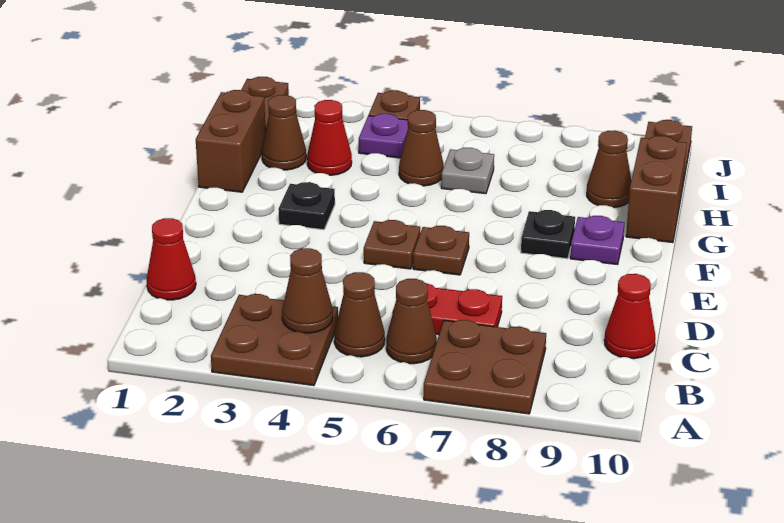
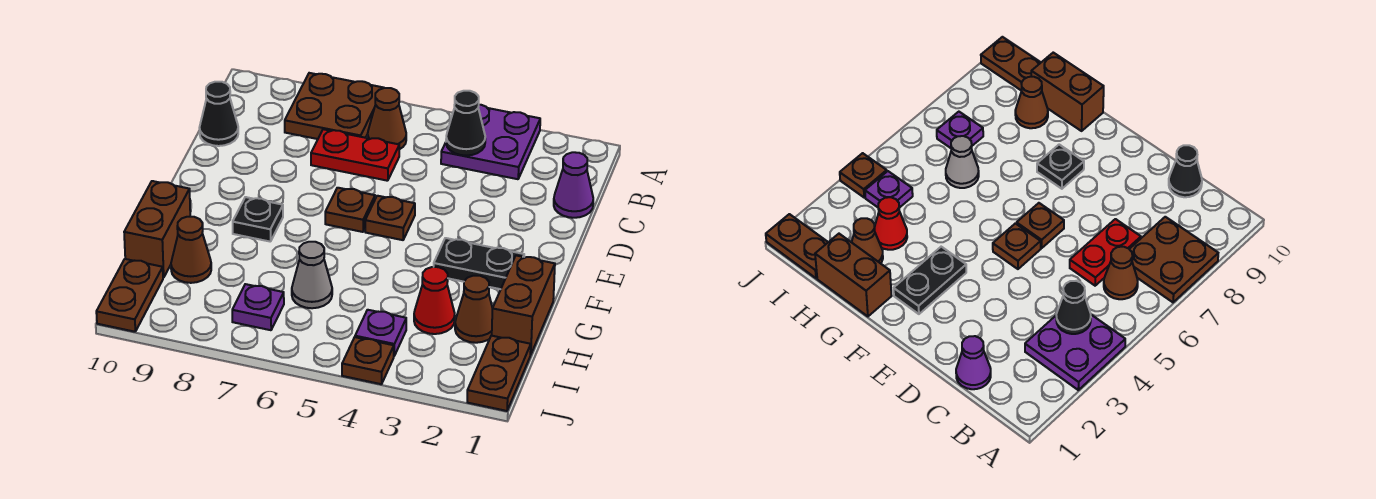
brown plate A3:B4 level 1 -> purple plate A3:B4 level 1
brown cone B4 level 2 -> black cone B4 level 2
brown cone B5 level 1 -> none
red cone C1 level 1 -> purple cone C1 level 1
red cone C10 level 1 -> black cone C10 level 1
black plate F3 level 1 -> black plate F2:F3 level 1
purple plate F9 level 1 -> purple plate I7 level 1
brown cone H5 level 1 -> none
grey plate H6 level 1 -> grey cone H6 level 1

